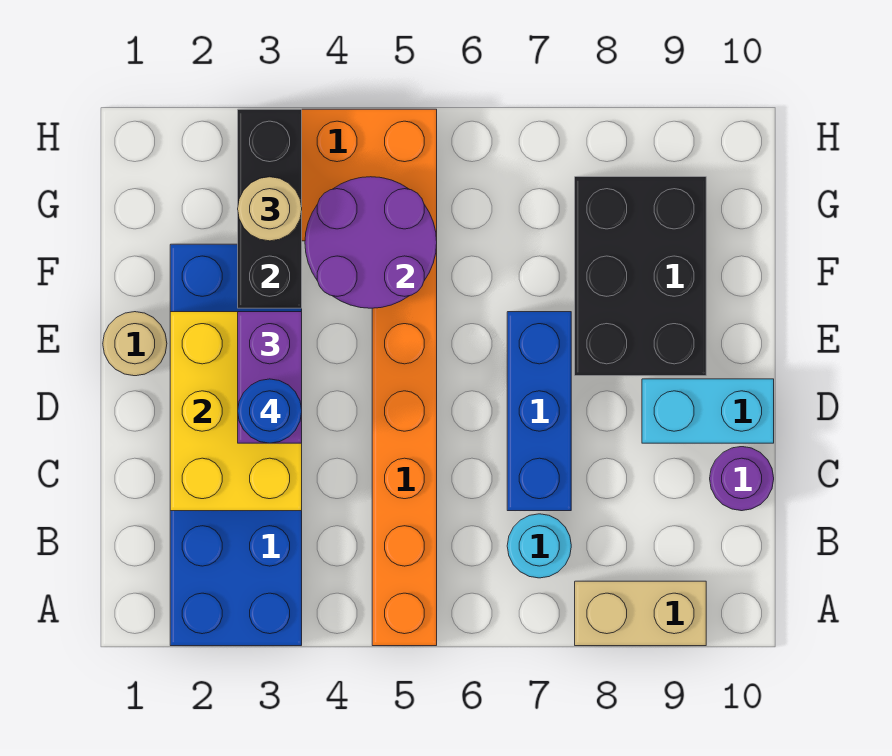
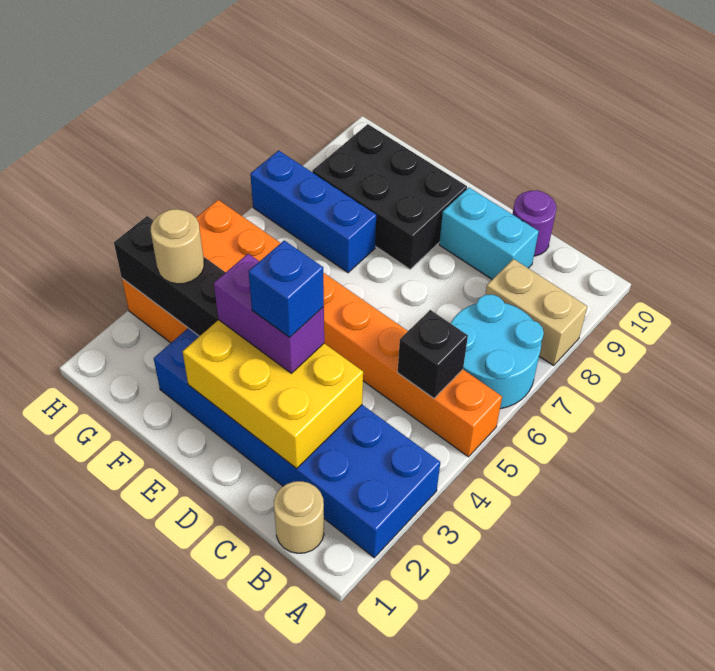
tan brick A8:A9 level 1 -> tan brick A8:B8 level 1
none -> black brick B5 level 2
cyan round brick B7 level 1 -> cyan round brick A6:B7 level 1
blue brick C7:E7 level 1 -> blue brick F7:H7 level 1
blue round brick D3 level 4 -> blue brick D3 level 4
cyan brick D9:D10 level 1 -> cyan brick C9:D9 level 1
tan round brick E1 level 1 -> tan round brick B1 level 1
purple round brick F4:G5 level 2 -> none

